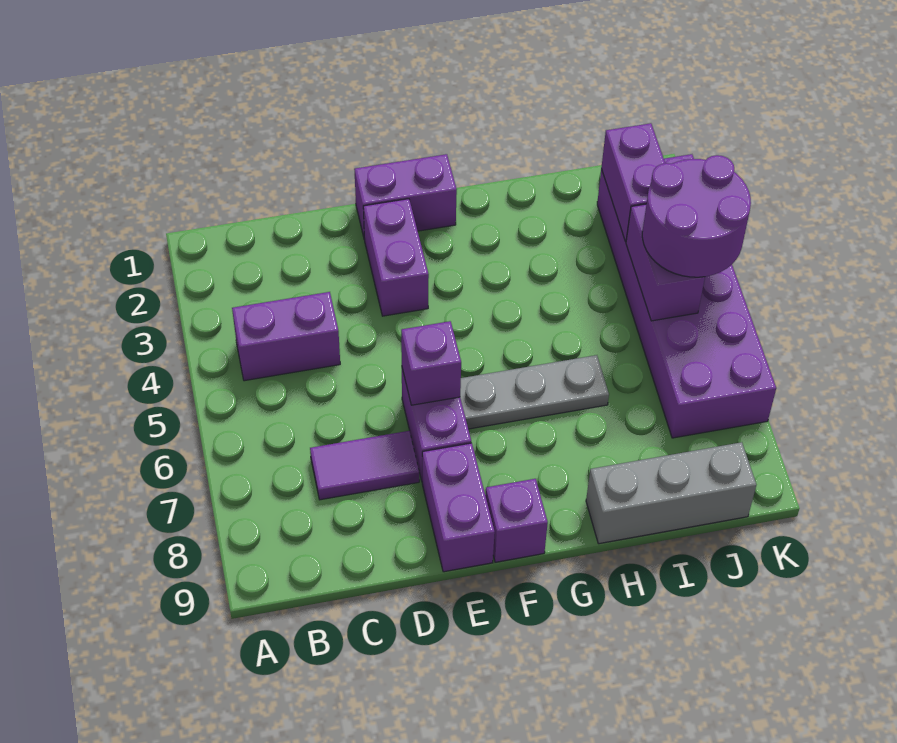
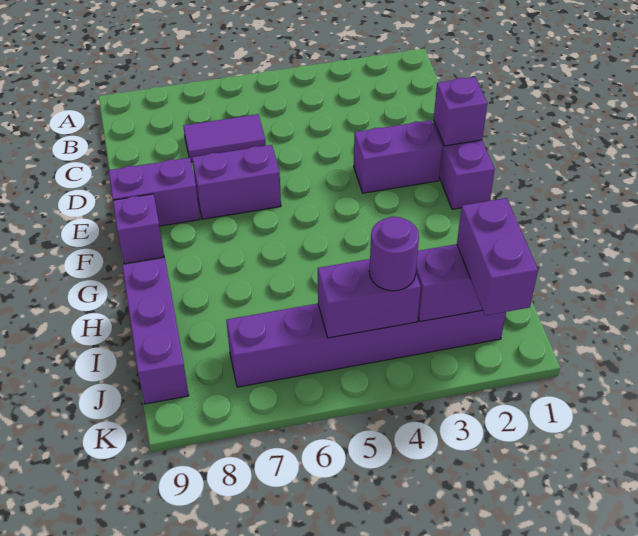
purple brick B4:C4 level 1 -> purple brick J2:K2 level 3
purple tile C7:D7 level 1 -> purple tile C6:C7 level 1
purple brick E6 level 2 -> purple brick E1 level 2
grey plate F6:H6 level 1 -> none
grey brick H9:J9 level 1 -> purple brick H9:J9 level 1
purple brick J2:K7 level 1 -> purple brick J2:J7 level 1
purple round brick J4:K5 level 3 -> purple round brick J4 level 3

